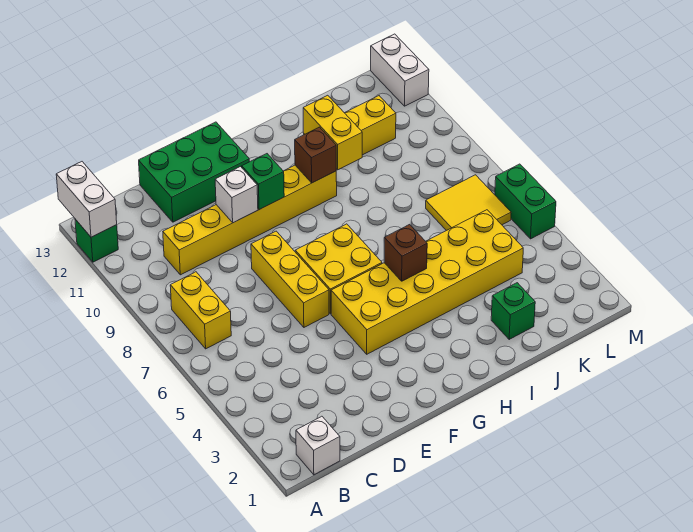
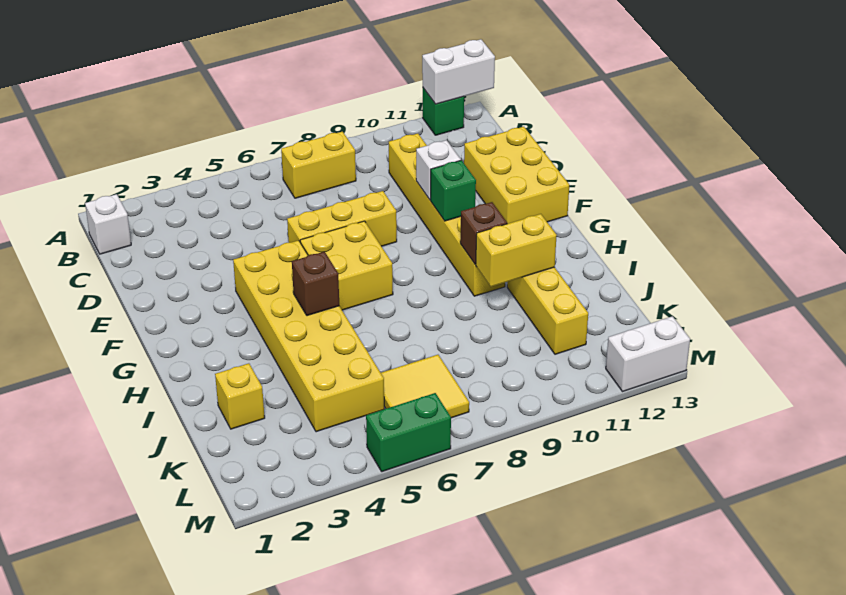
green brick D12:F13 level 1 -> yellow brick D12:F13 level 1
green brick J2 level 1 -> yellow brick J2 level 1

